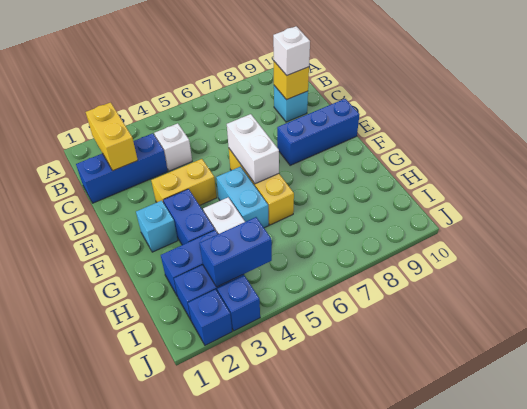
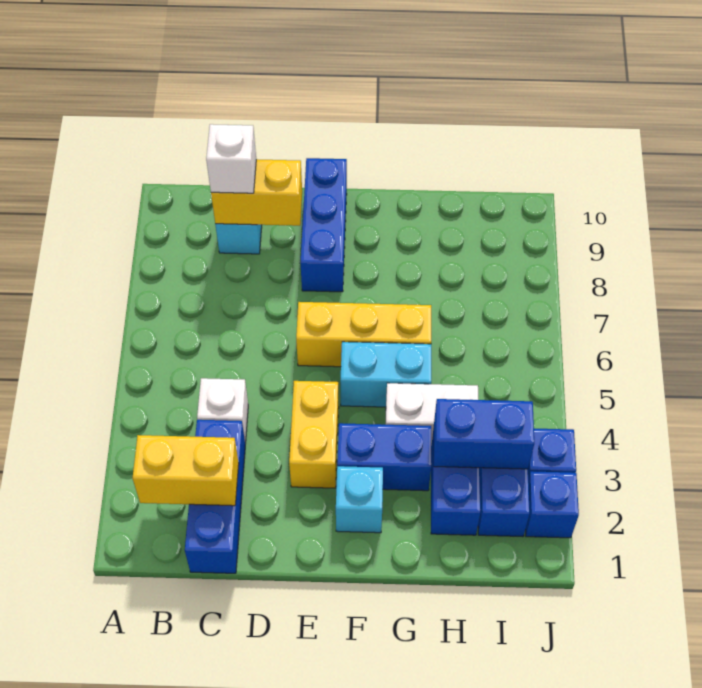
yellow brick C9 level 2 -> yellow brick C9:D9 level 2
white brick E6:F6 level 2 -> none
blue brick I3:I4 level 2 -> blue brick H3:I3 level 2

